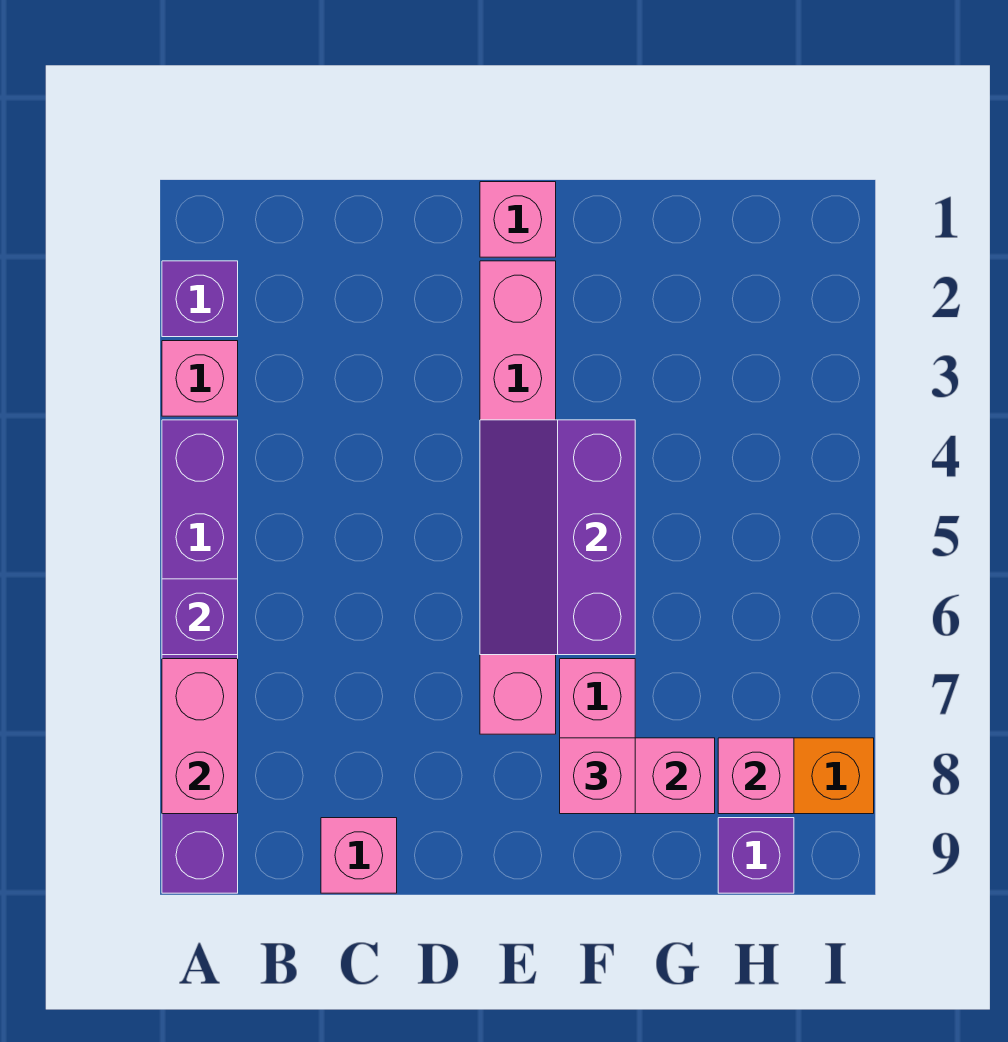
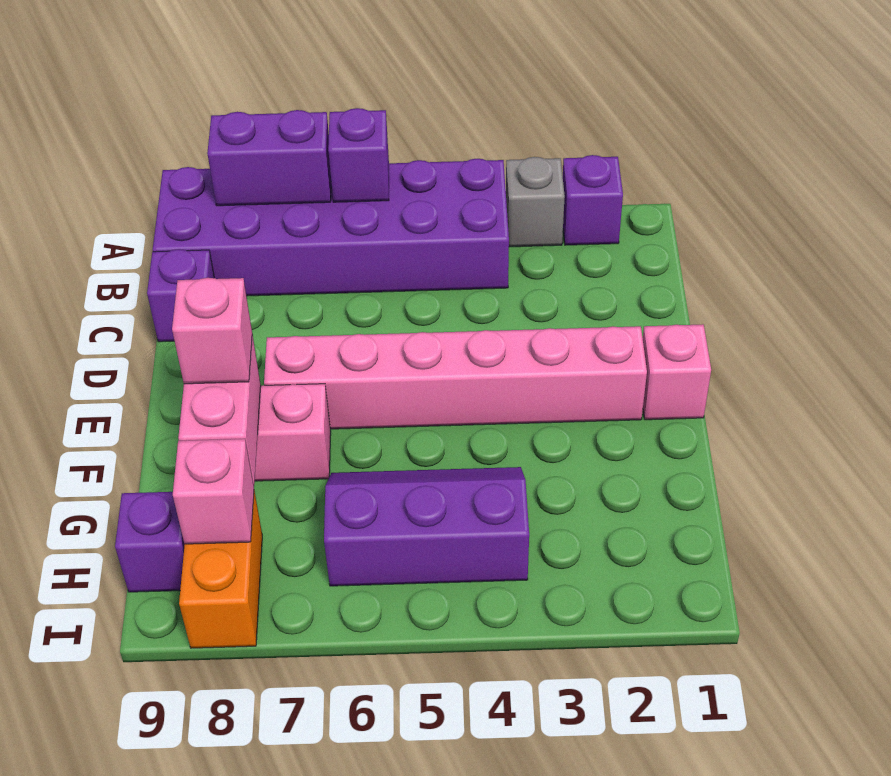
pink brick A3 level 1 -> grey brick A3 level 1
purple brick A4:A9 level 1 -> purple brick A4:B9 level 1
pink brick A7:A8 level 2 -> purple brick A7:A8 level 2
pink brick C9 level 1 -> purple brick C9 level 1
purple slope E4:F6 level 2 top F -> purple slope G4:H6 level 1 top H

